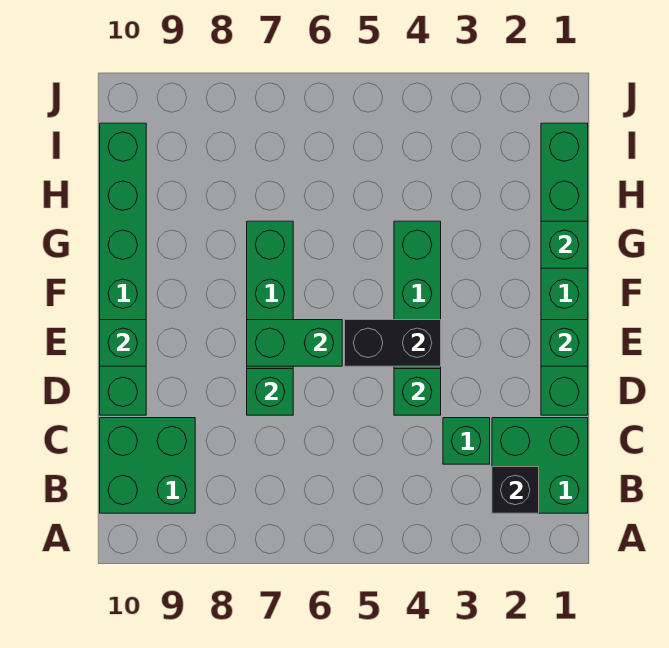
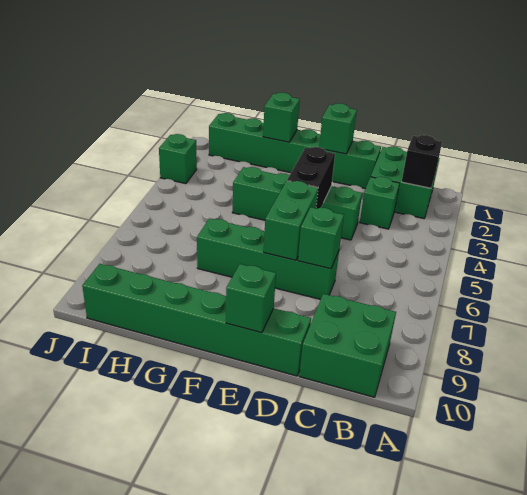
green brick D4 level 2 -> green brick J3 level 1

